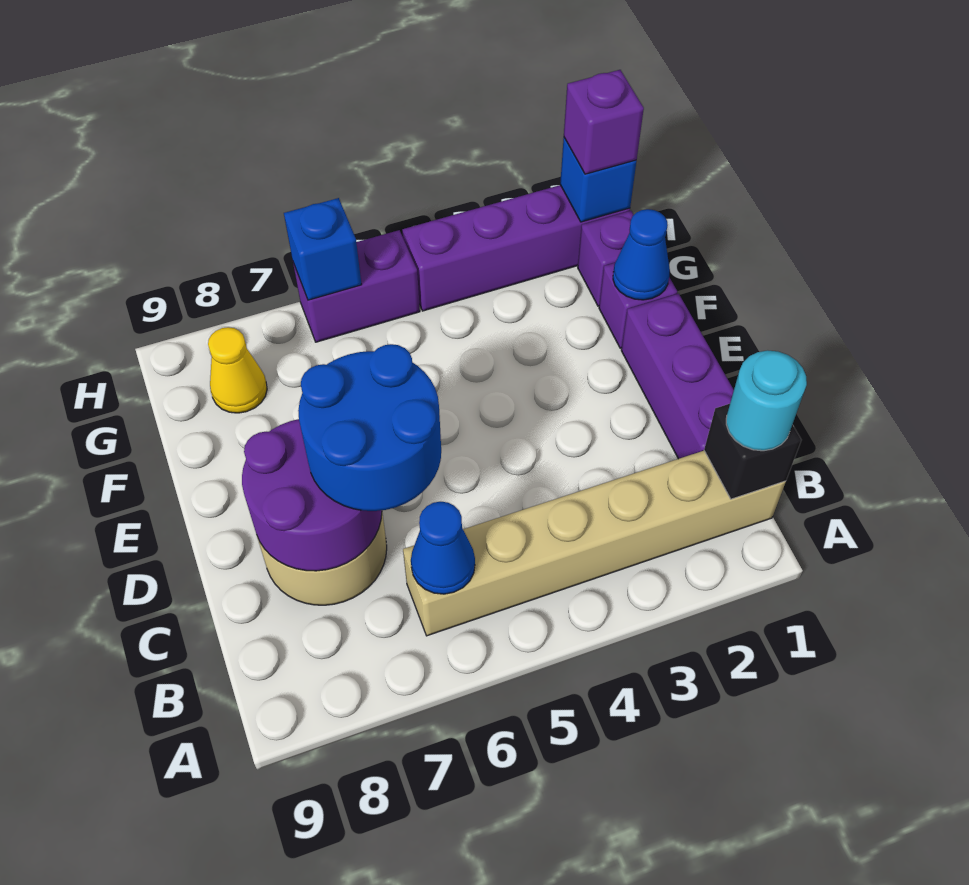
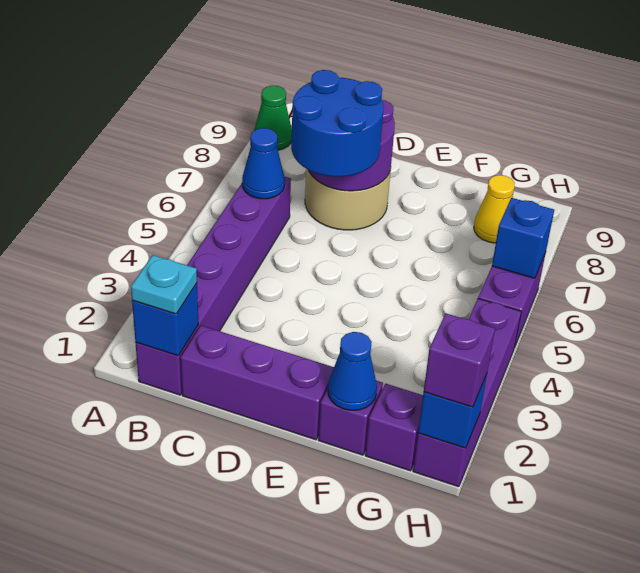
none -> green cone A9 level 1
tan brick B1:B6 level 1 -> purple brick B1:B6 level 1
black brick B1 level 2 -> blue brick B1 level 2
cyan round brick B1 level 3 -> cyan plate B1 level 3

